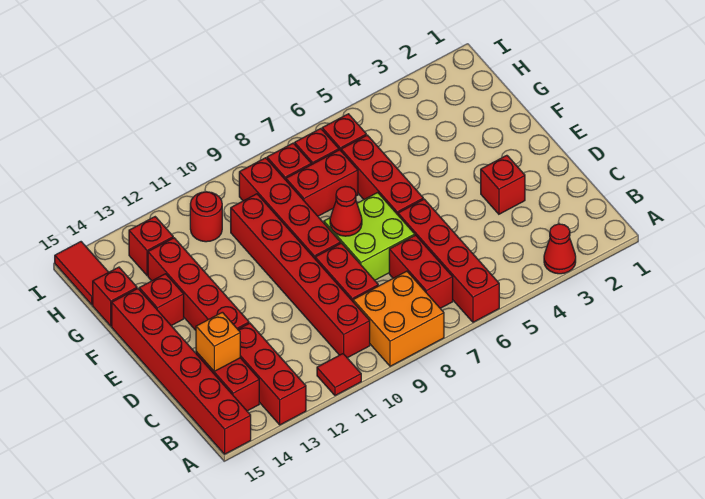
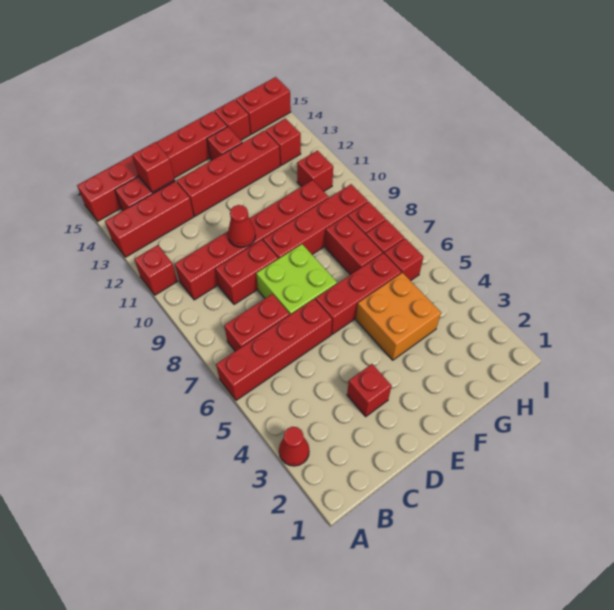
orange brick A8:B9 level 1 -> orange brick F4:G5 level 1
red tile A11 level 1 -> red brick A11 level 1
orange brick C14 level 2 -> red brick C14 level 2
red cone E8 level 2 -> red cone D10 level 2
red round brick H11 level 1 -> red brick H11 level 1
red tile H15:I15 level 1 -> red brick H15:I15 level 1

